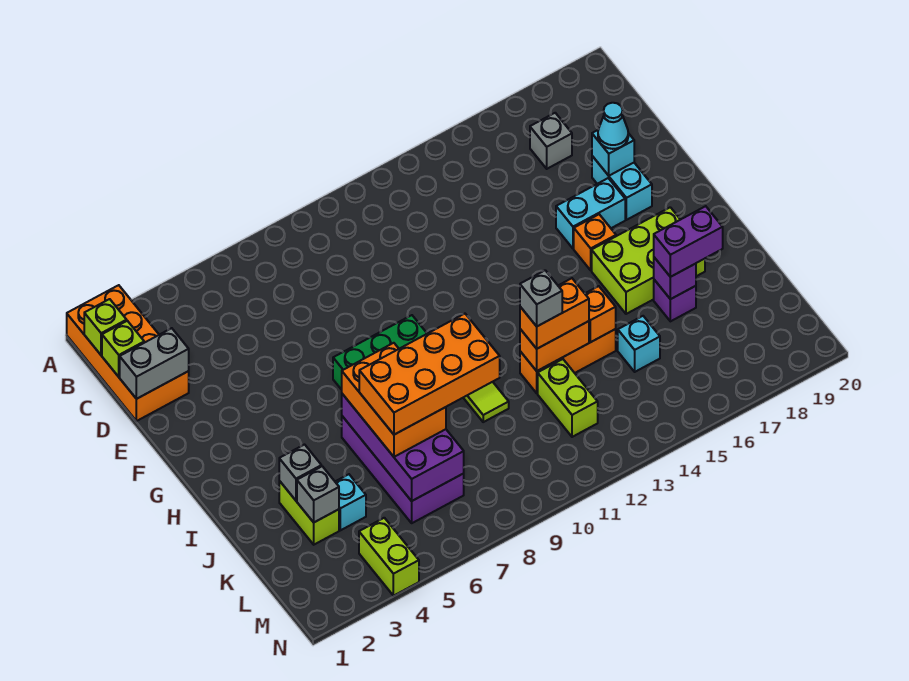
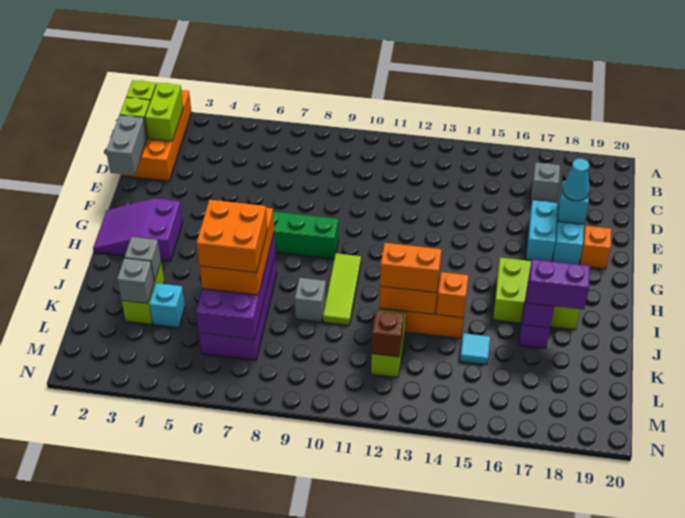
grey brick D1:D2 level 2 -> grey brick D1:E1 level 2
cyan brick F16:F17 level 1 -> cyan brick E17:F17 level 1
none -> purple slope G1:H3 level 1 top 3
orange brick G16 level 1 -> orange brick F19 level 1
orange brick J6:K9 level 4 -> orange brick J6:K7 level 4
grey brick J12 level 4 -> grey brick J9 level 1
cyan brick K15 level 1 -> cyan tile K15 level 1
none -> brown brick L12 level 2
lime brick M4:N4 level 1 -> lime brick B2:C2 level 2

